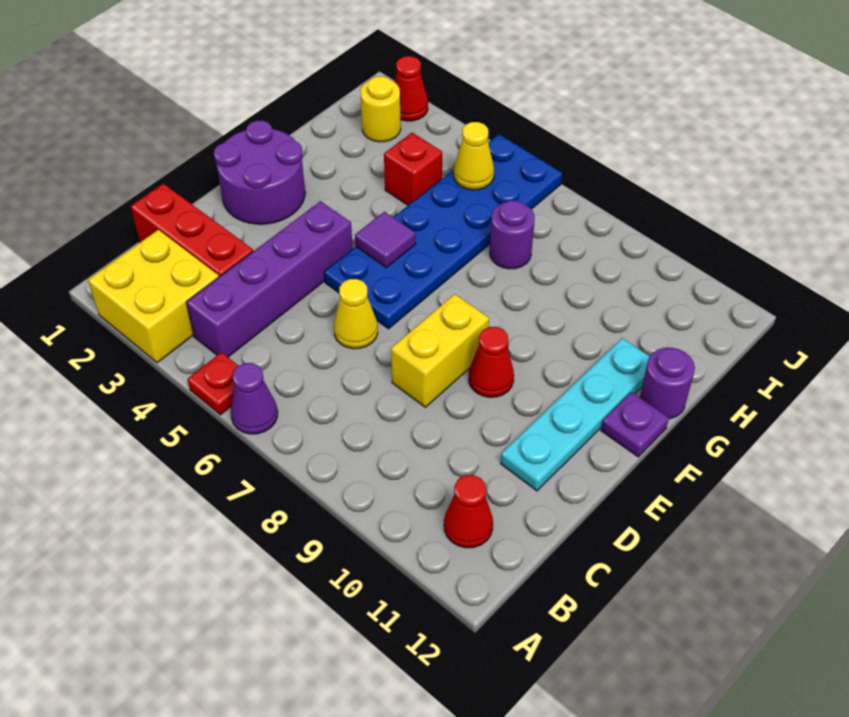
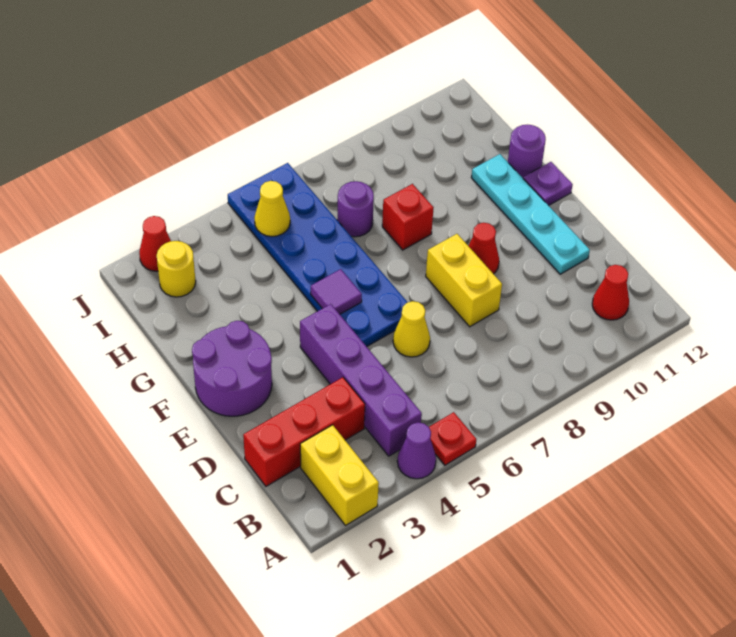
yellow brick A2:B3 level 1 -> yellow brick A2:B2 level 1
purple cone A6 level 1 -> purple cone A4 level 1
red brick H4 level 1 -> red brick G8 level 1

